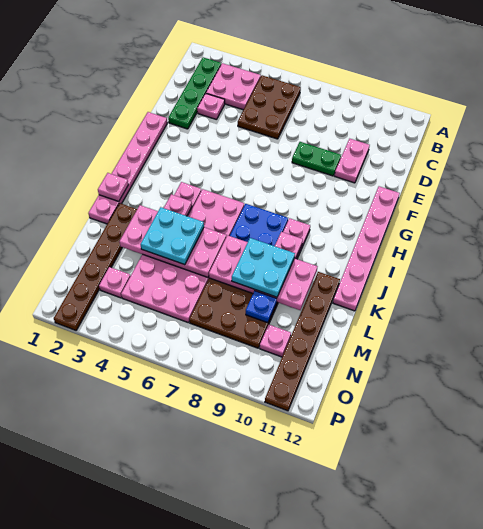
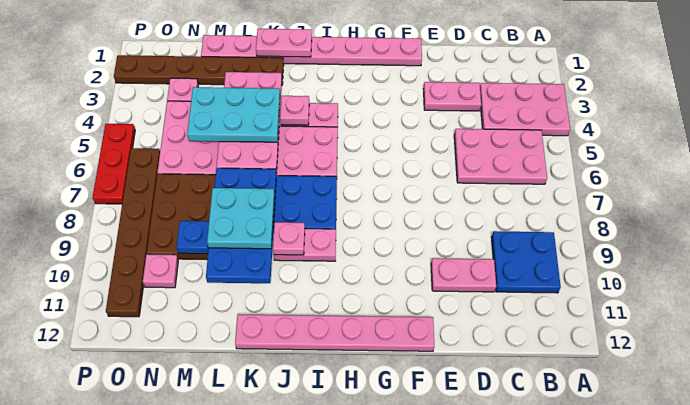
green plate B2:E2 level 1 -> none
pink plate B3:C4 level 1 -> pink plate A3:C4 level 1
brown plate B5:D6 level 1 -> pink plate B5:D6 level 1
none -> blue plate B9:C10 level 1
pink plate D3 level 1 -> pink plate D3:E3 level 1
green plate E8:E9 level 1 -> none
pink plate F1:K1 level 1 -> pink plate F1:M1 level 1
pink plate J1 level 2 -> pink plate J1:K1 level 2
cyan plate K4:L5 level 3 -> cyan plate K4:M5 level 3
pink plate K7:L10 level 2 -> blue plate K7:L10 level 2
brown plate K11:P11 level 1 -> brown plate O6:O11 level 1
none -> red plate P5:P7 level 1

